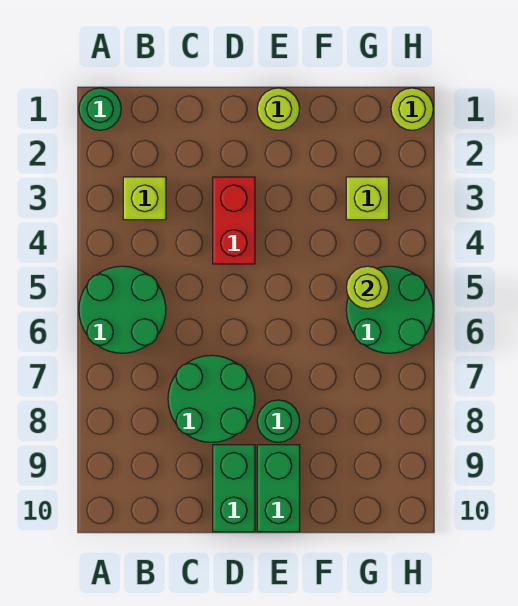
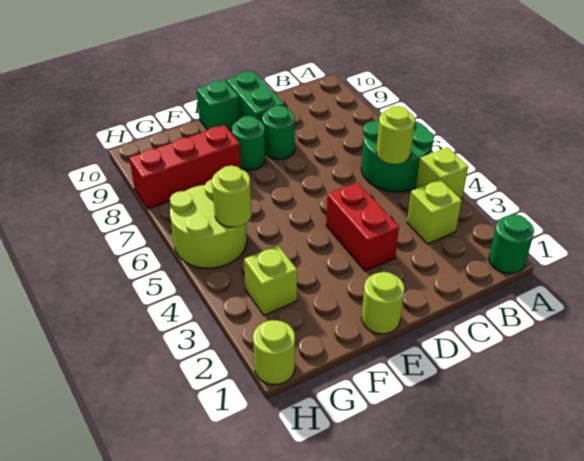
none -> lime brick A4 level 1
none -> lime round brick B5 level 2
green round brick C7:D8 level 1 -> green round brick D8 level 1
green brick E9:E10 level 1 -> green brick E10 level 1
none -> red brick F8:H8 level 1
green round brick G5:H6 level 1 -> lime round brick G5:H6 level 1

